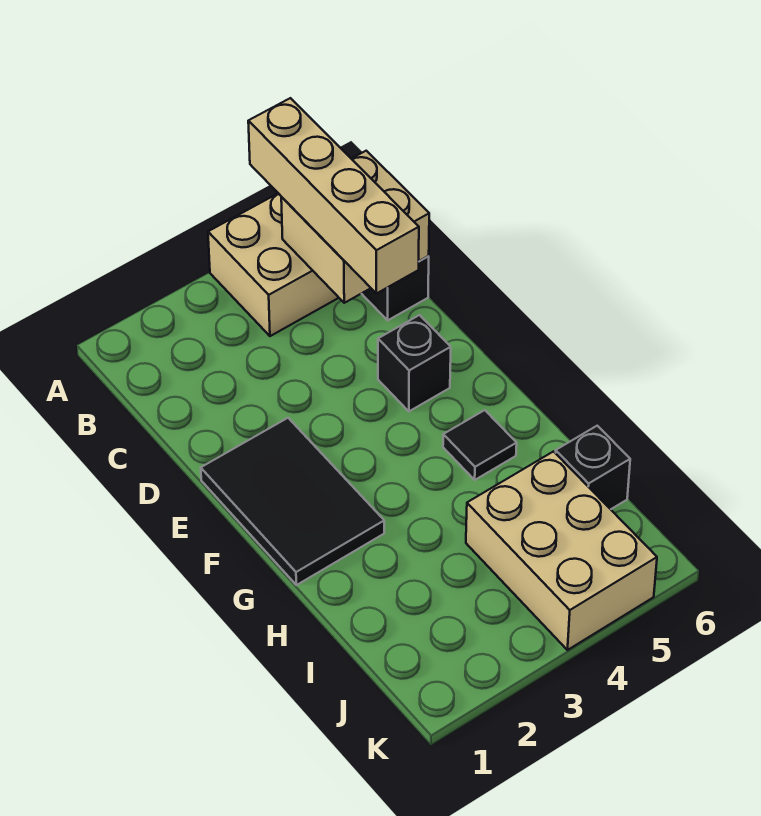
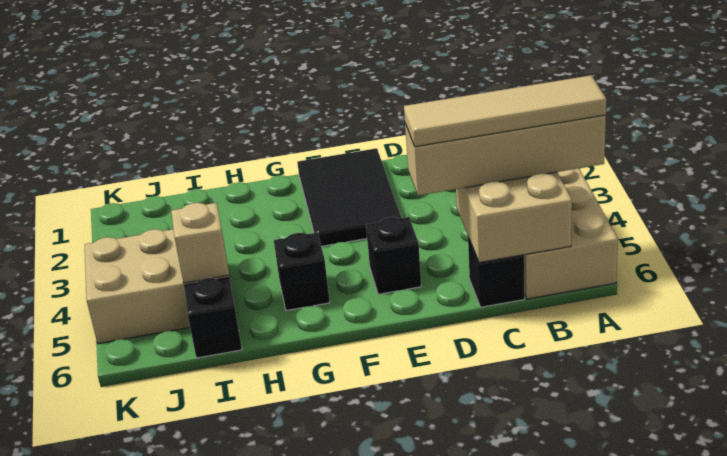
none -> tan tile A5:D5 level 4
black tile E1:G2 level 1 -> black tile E1:F3 level 1
black tile G5 level 1 -> black brick G5 level 1
none -> tan brick I5 level 2

